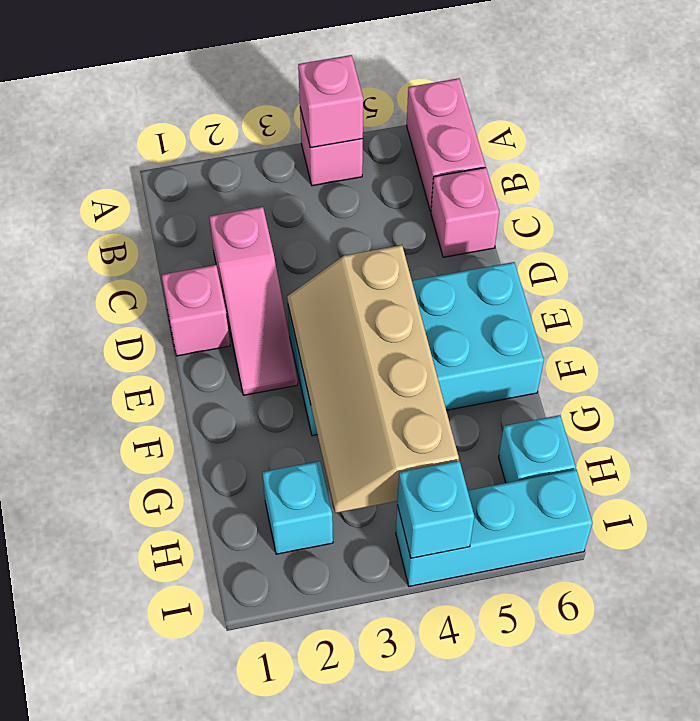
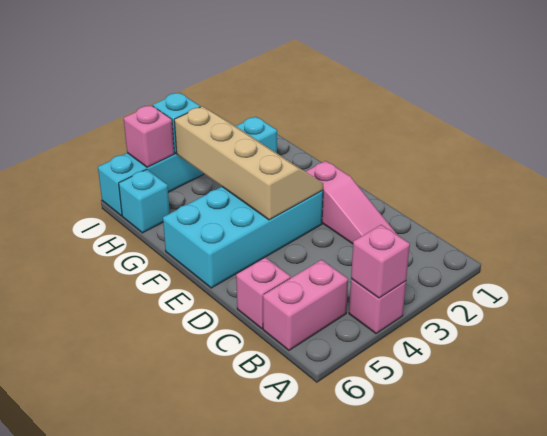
pink brick A6:B6 level 1 -> pink brick B5:B6 level 1
pink slope C2:E2 level 1 top C -> pink slope C2:E2 level 1 top E
pink brick D1 level 1 -> pink brick I5 level 2

